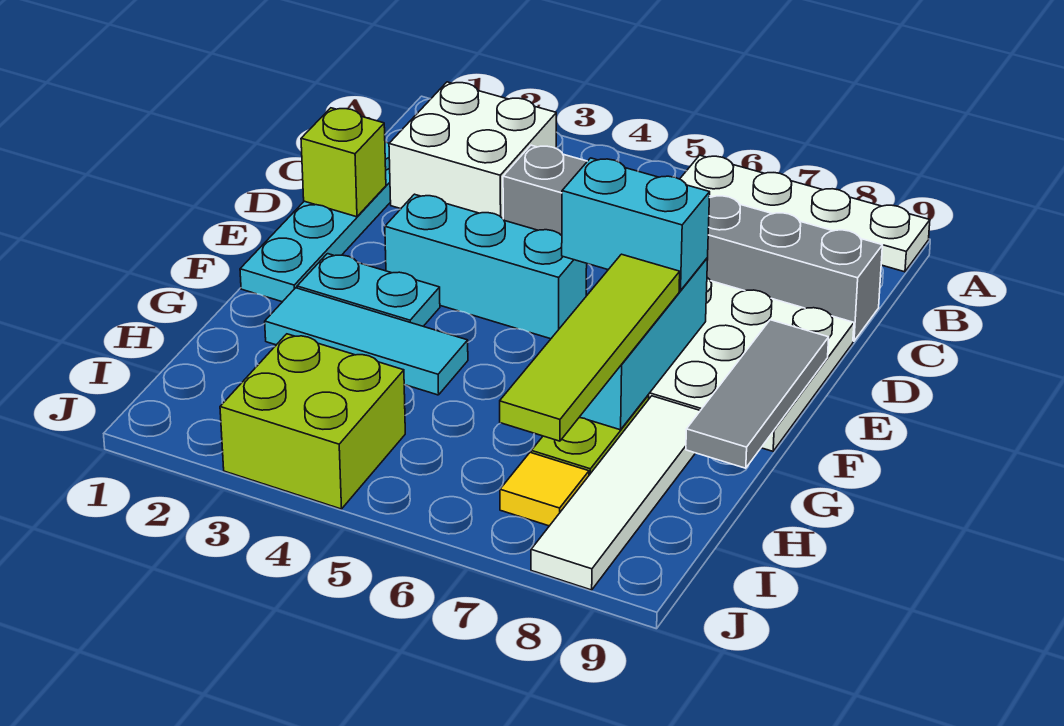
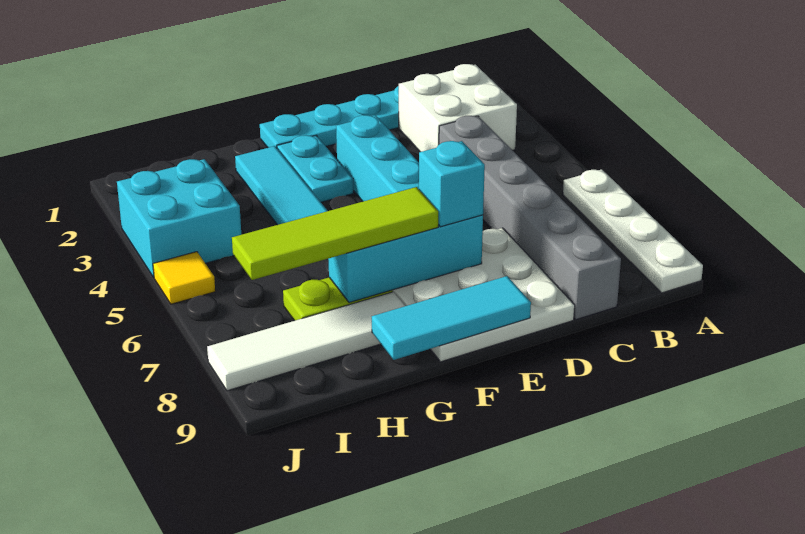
lime brick D1 level 2 -> none
cyan brick E6:E7 level 3 -> cyan brick E7 level 3
grey tile E9:G9 level 2 -> cyan tile E9:G9 level 2
lime brick I3:J4 level 1 -> cyan brick I3:J4 level 1
yellow tile I7 level 1 -> yellow tile J5 level 1

